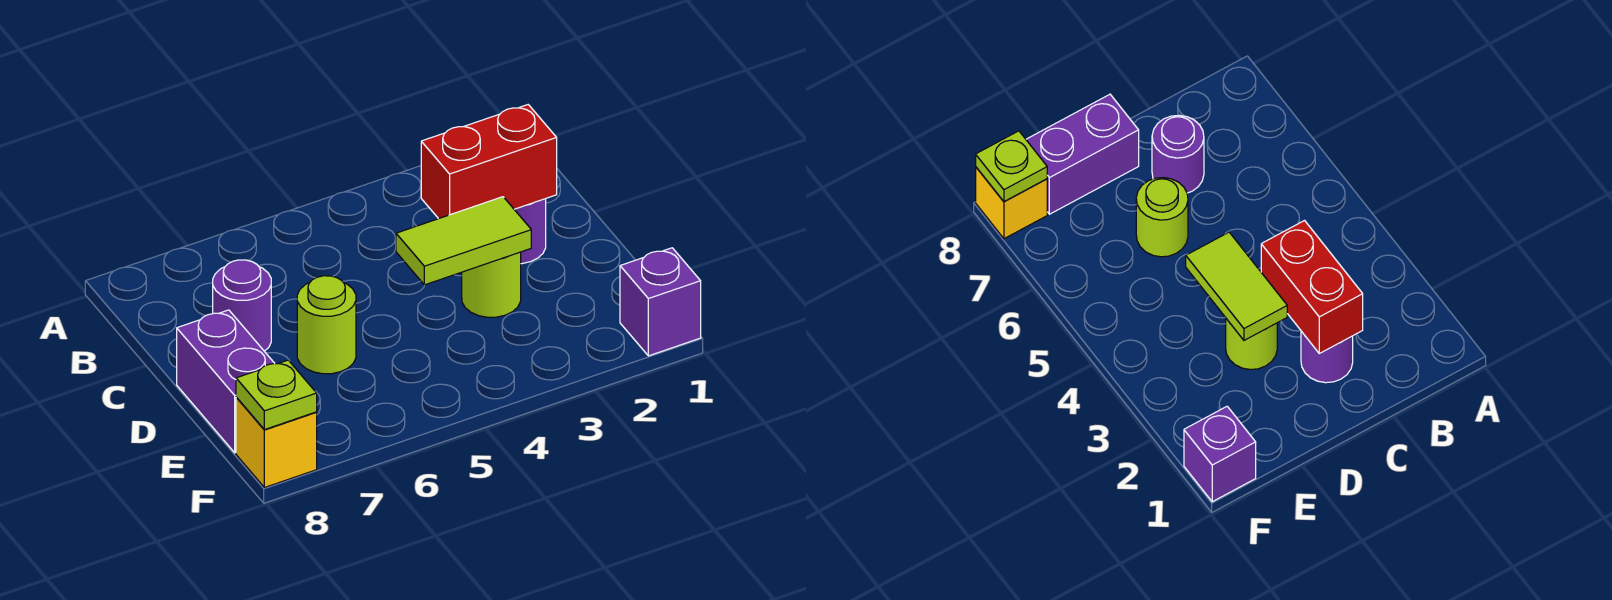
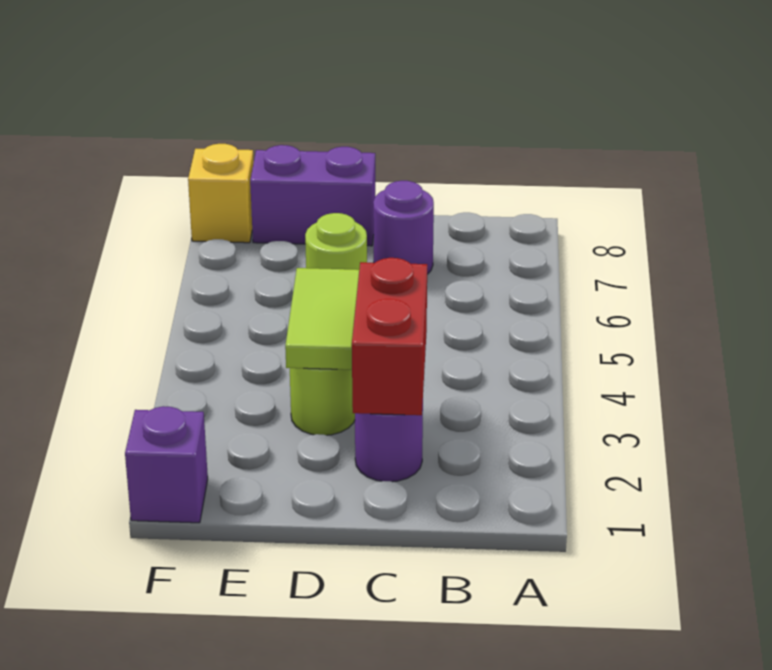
lime plate F8 level 2 -> none

